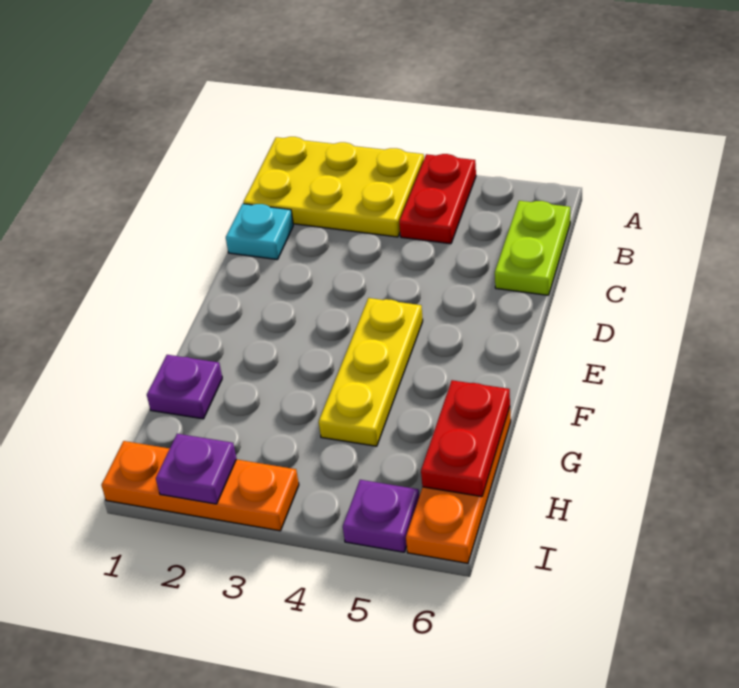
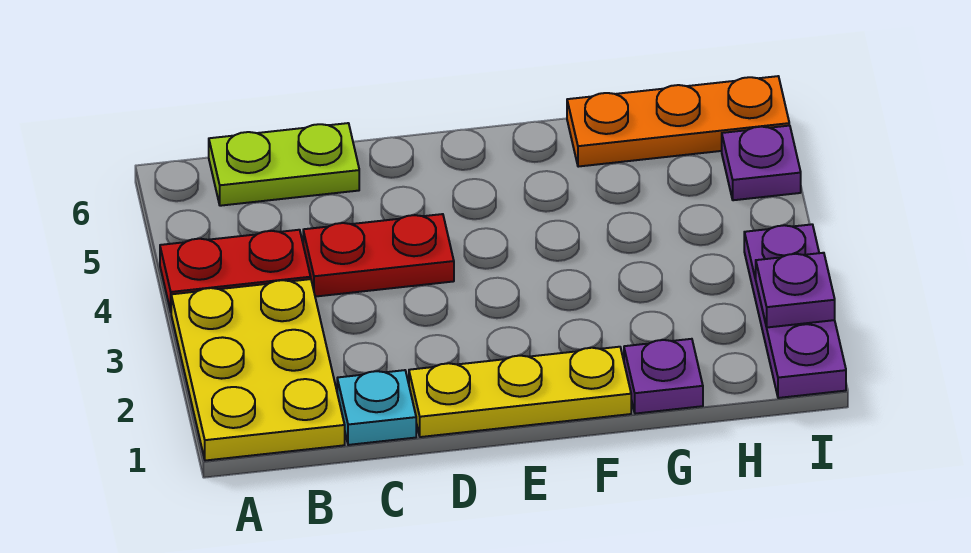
yellow plate E4:G4 level 1 -> yellow plate D1:F1 level 1
red plate G6:H6 level 2 -> red plate C4:D4 level 1
orange plate I1:I3 level 1 -> purple plate I1:I3 level 1

